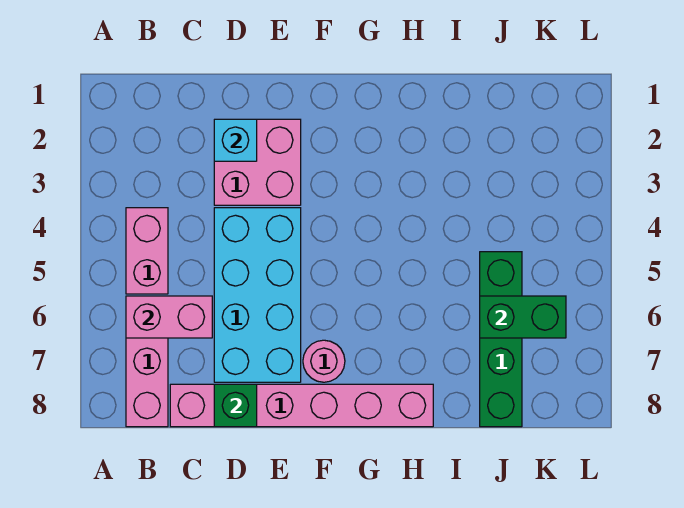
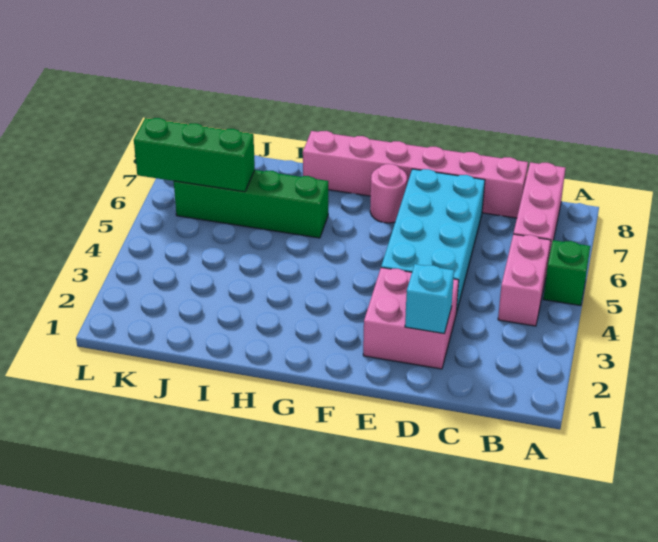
pink brick B6:C6 level 2 -> none
green brick D8 level 2 -> green brick A5 level 1
green brick J5:J8 level 1 -> green brick H6:K6 level 1
green brick J6:K6 level 2 -> green brick J6:L6 level 2

